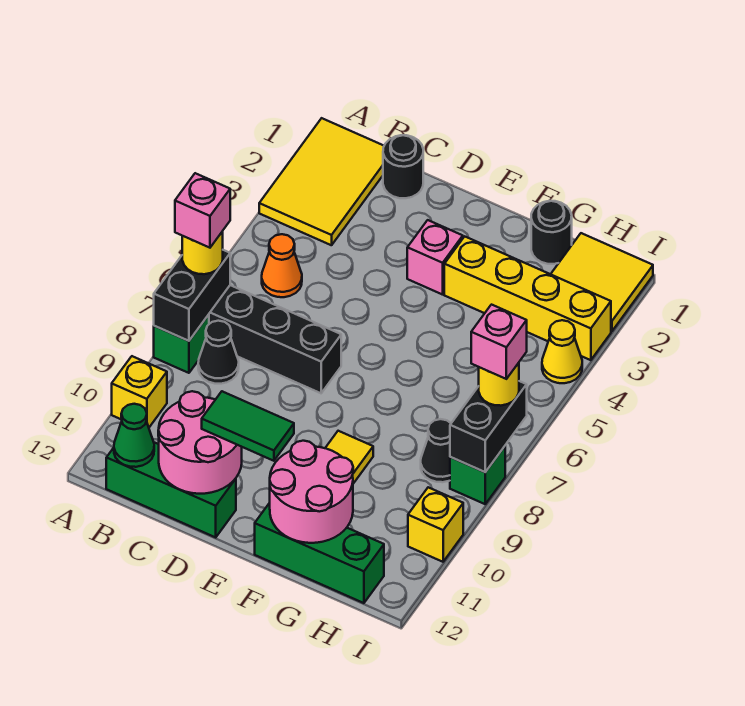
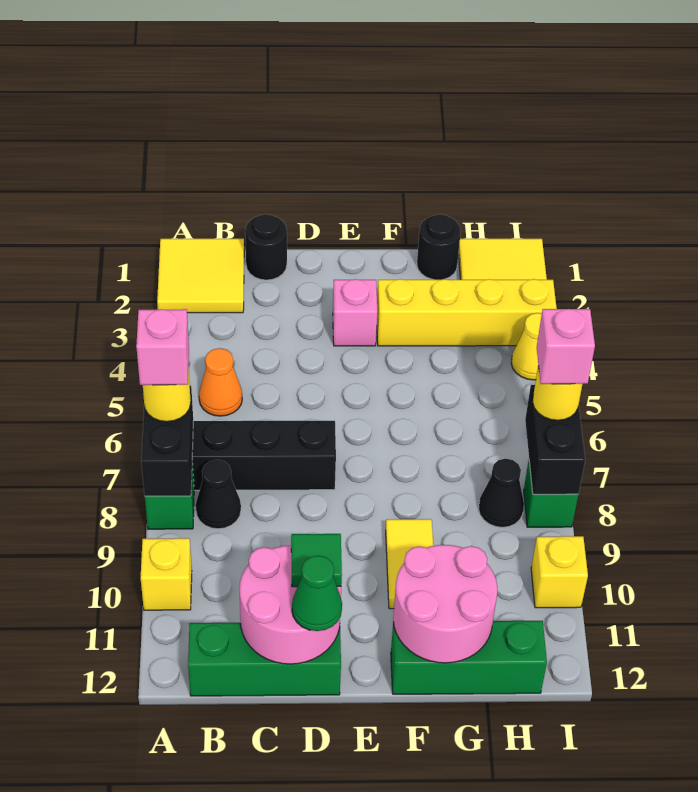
yellow tile A1:B3 level 1 -> yellow tile A1:B2 level 1
green cone B12 level 2 -> green cone D12 level 3
green tile D11:E11 level 3 -> green tile D11 level 3

